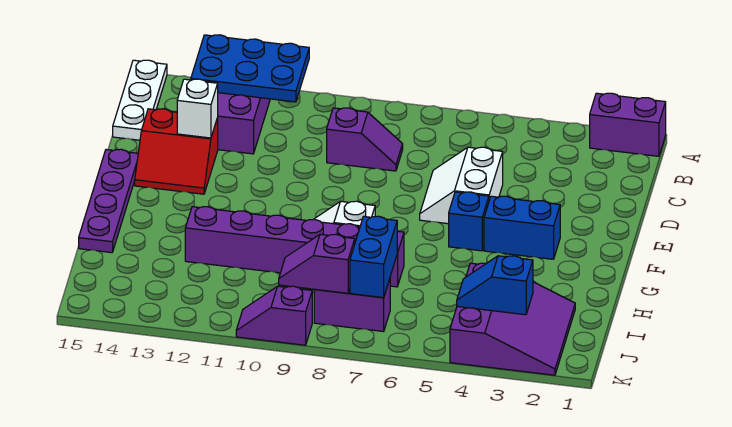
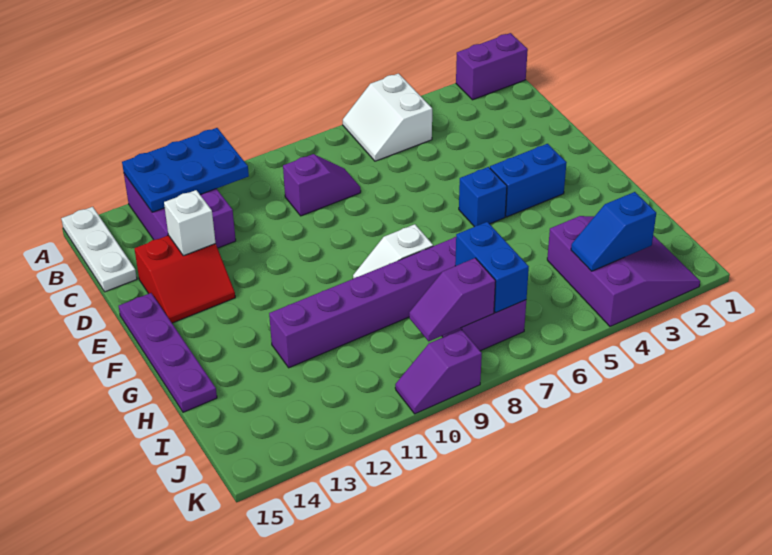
white slope D5:E6 level 1 top 5 -> white slope A5:B6 level 1 top 5

